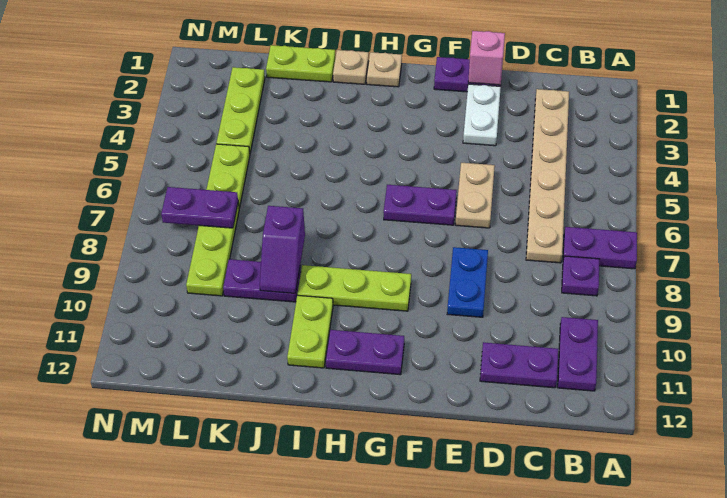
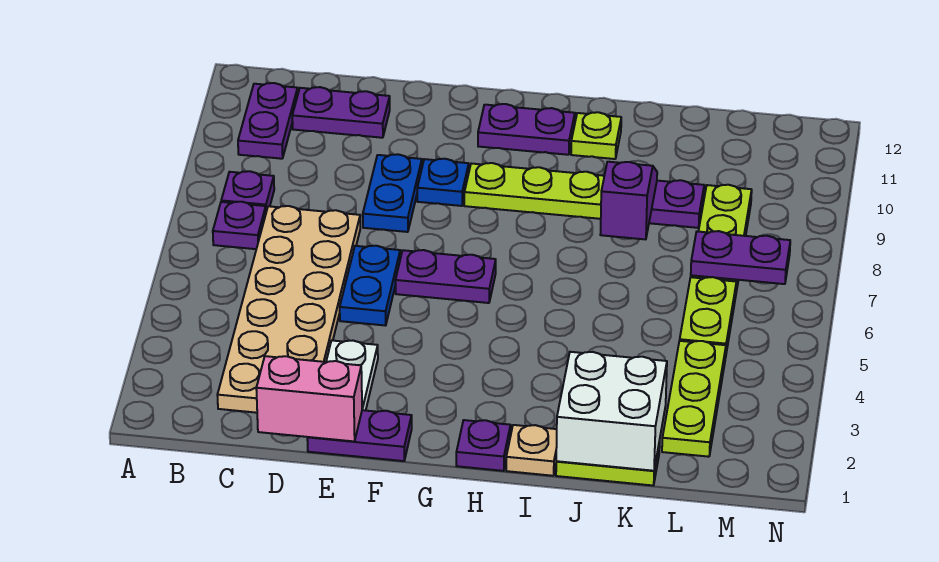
purple plate A7:B7 level 1 -> purple plate B7 level 1
tan plate C2:C7 level 1 -> tan plate C2:D7 level 1
pink brick E1 level 2 -> pink brick D1:E1 level 2
tan plate E5:E6 level 1 -> blue plate E5:E6 level 1
none -> blue plate F9 level 1
tan plate H1 level 1 -> purple plate H1 level 1
lime plate I10:I11 level 1 -> lime plate I11 level 1
none -> white brick J1:K2 level 2

